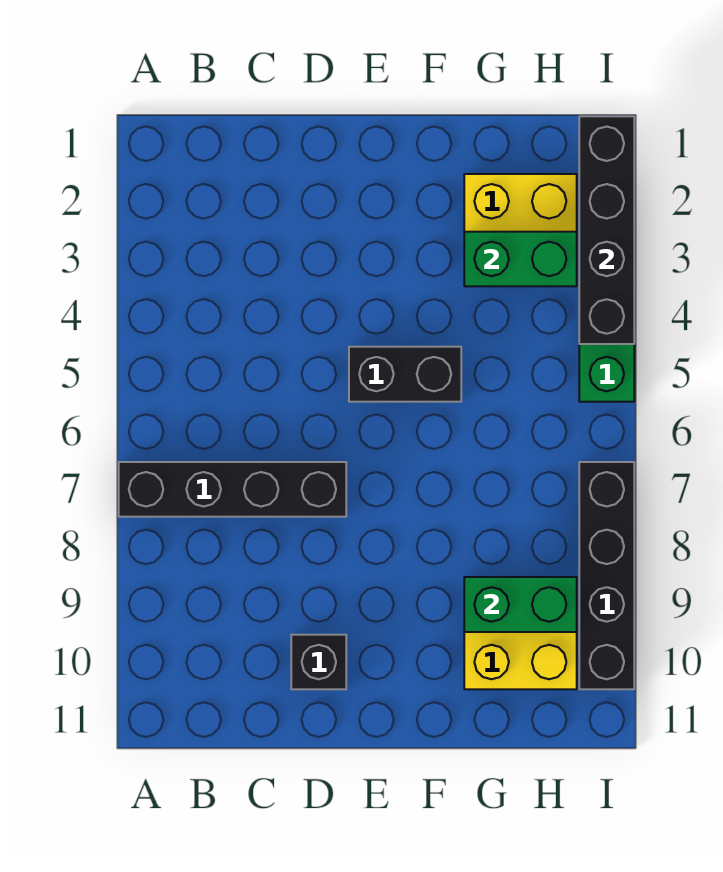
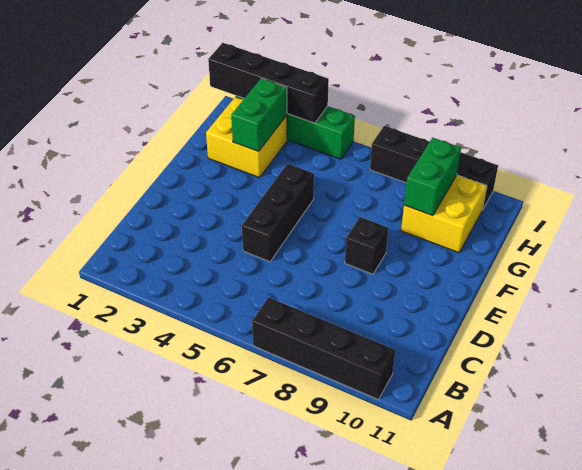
black brick A7:D7 level 1 -> black brick A7:A10 level 1
black brick D10 level 1 -> black brick E8 level 1
black brick E5:F5 level 1 -> black brick D5:F5 level 1

